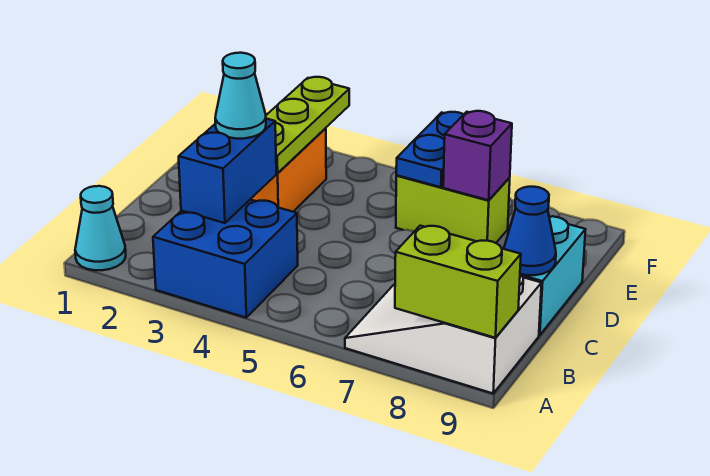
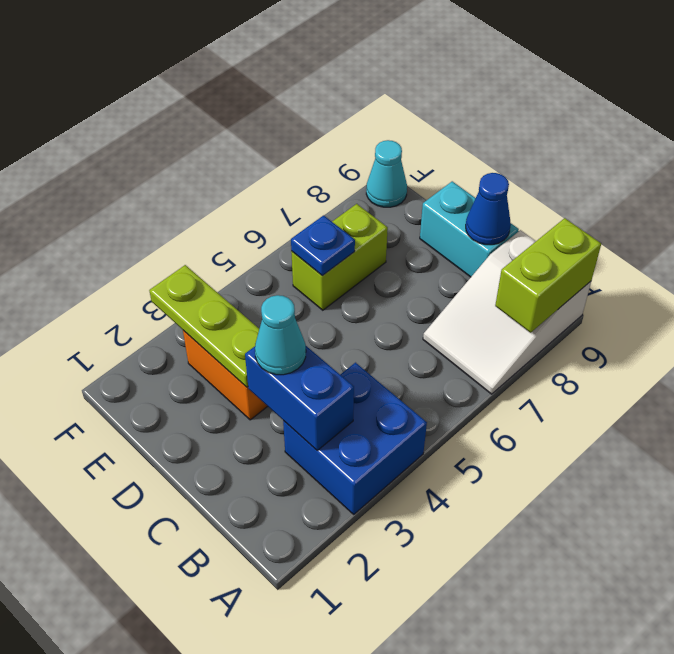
cyan cone A1 level 1 -> cyan cone F9 level 1
blue plate E6:F6 level 2 -> blue plate E6 level 2
purple brick E7 level 2 -> none

